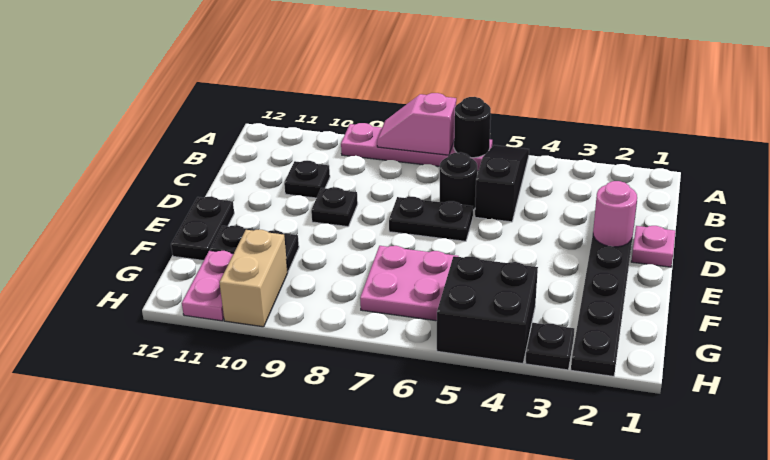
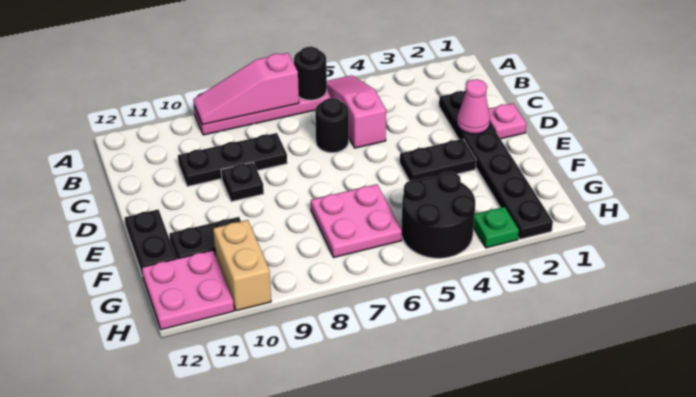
black slope A5:C5 level 1 top C -> pink slope A5:C5 level 1 top C
pink slope A7:A8 level 2 top 7 -> pink slope A7:A9 level 2 top 7
black plate C10 level 1 -> black plate C8:C10 level 1
pink round brick D2 level 2 -> pink cone D2 level 2
black plate D6:D7 level 1 -> black plate E3:E4 level 1
black brick G4:H5 level 1 -> black round brick G4:H5 level 1
pink plate G11:H11 level 1 -> pink plate G11:H12 level 1
black plate H3 level 1 -> green plate H3 level 1

